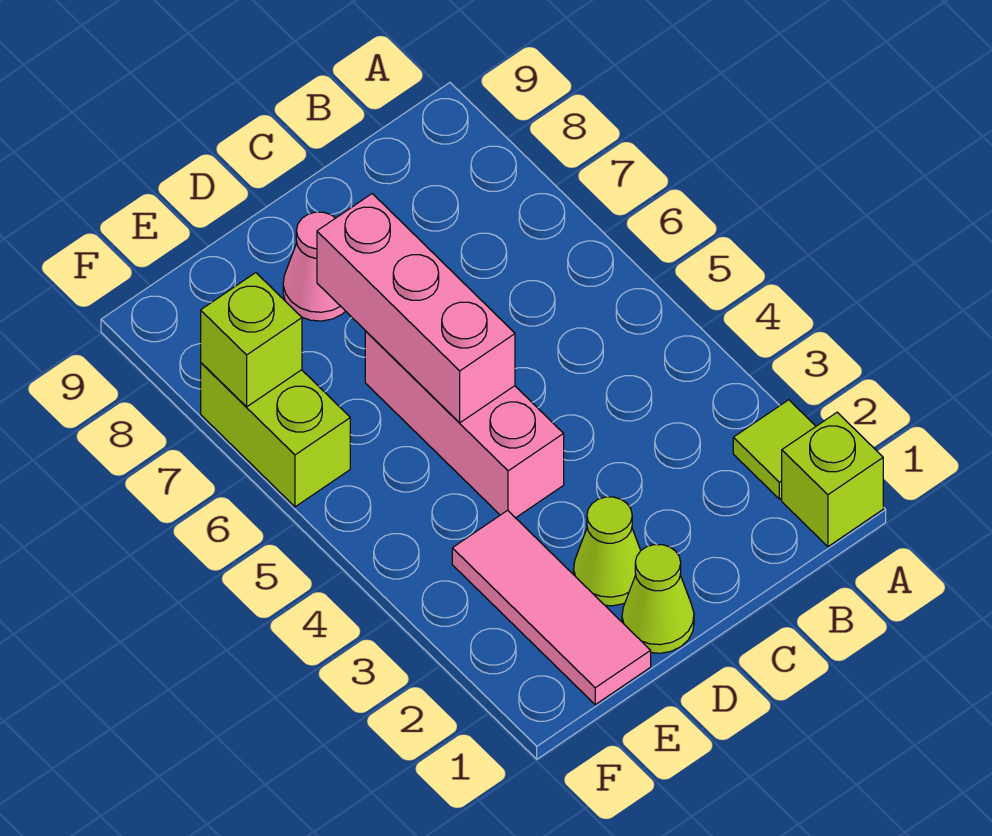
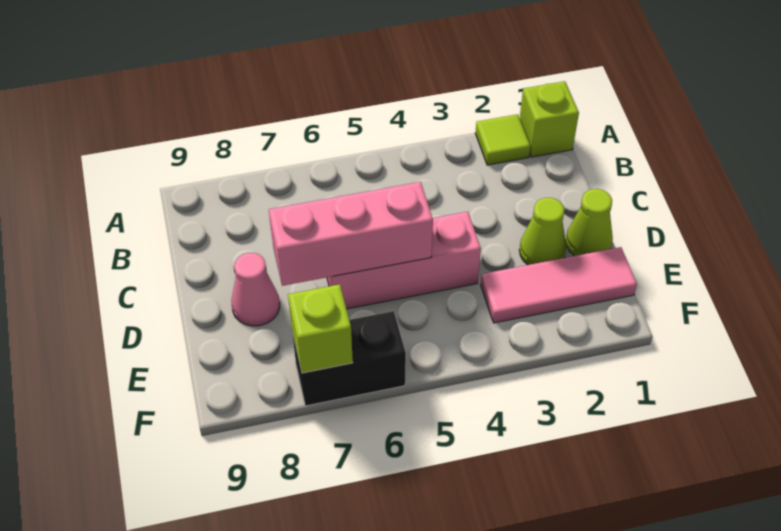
lime brick F6:F7 level 1 -> black brick F6:F7 level 1

